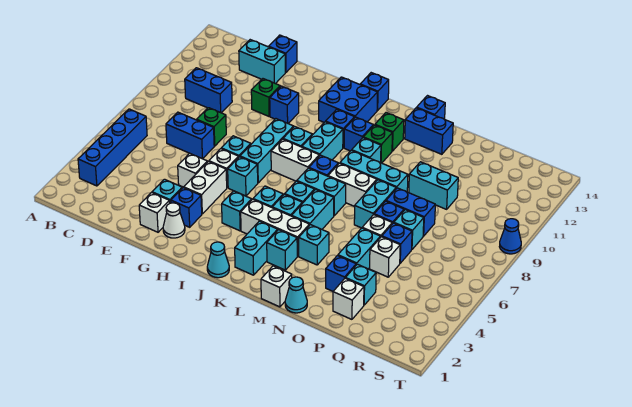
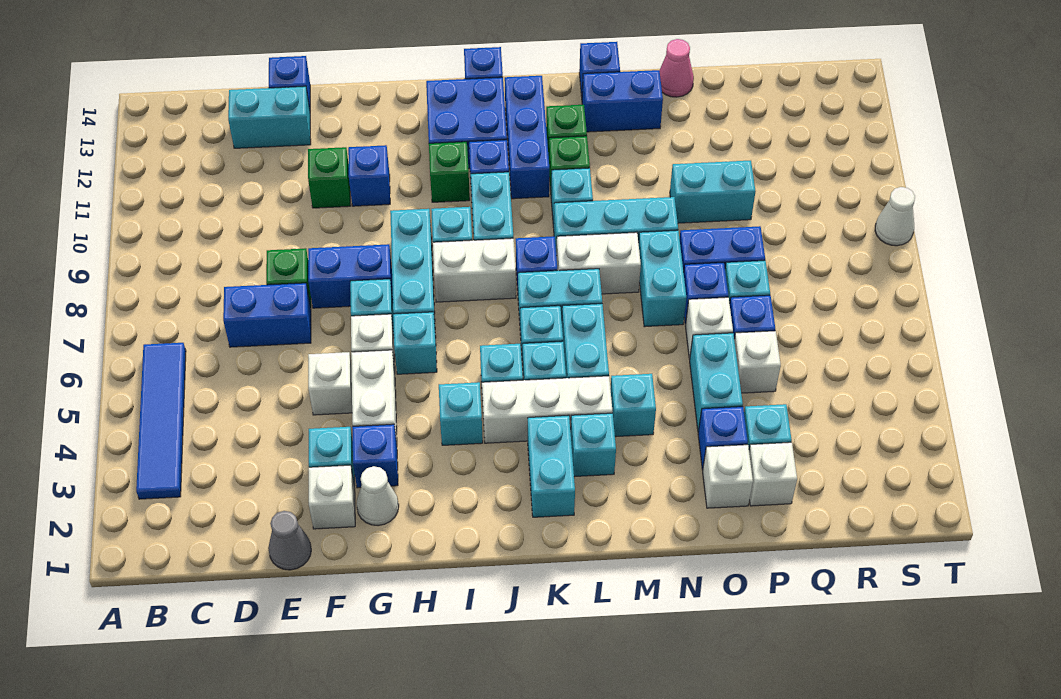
blue brick B3:B6 level 1 -> blue tile B3:B6 level 1
blue brick C10:D10 level 1 -> blue brick F8:G8 level 1
none -> grey cone E1 level 1
none -> green brick I11 level 1
cyan cone J1 level 1 -> none
blue brick K11 level 1 -> blue brick K11:K13 level 1
white brick M1 level 1 -> white brick O2 level 1
cyan cone N1 level 1 -> none
none -> pink cone O14 level 1
blue cone T9 level 1 -> white cone T9 level 1

